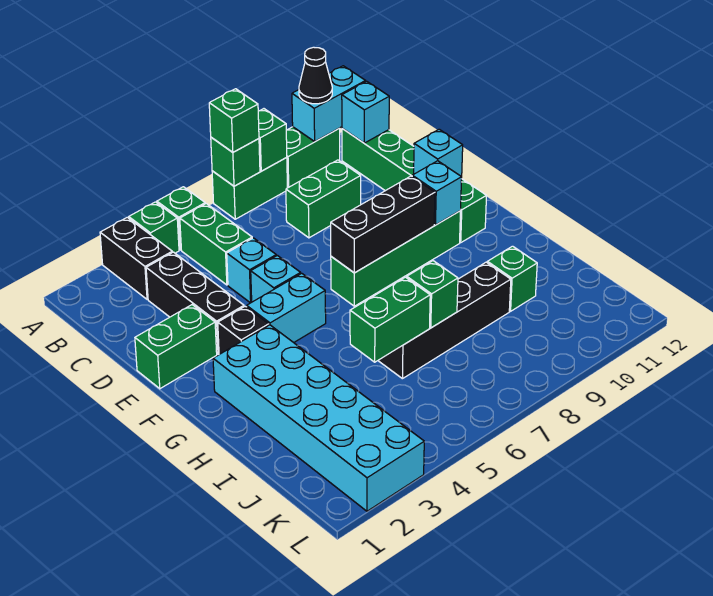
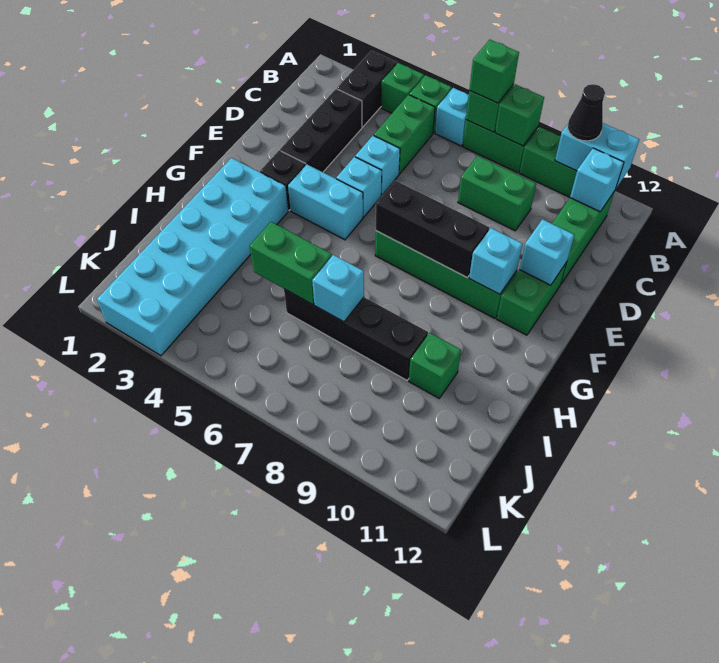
none -> cyan brick A6 level 1
green brick E1:E2 level 1 -> none
green brick I7 level 2 -> cyan brick I7 level 2

